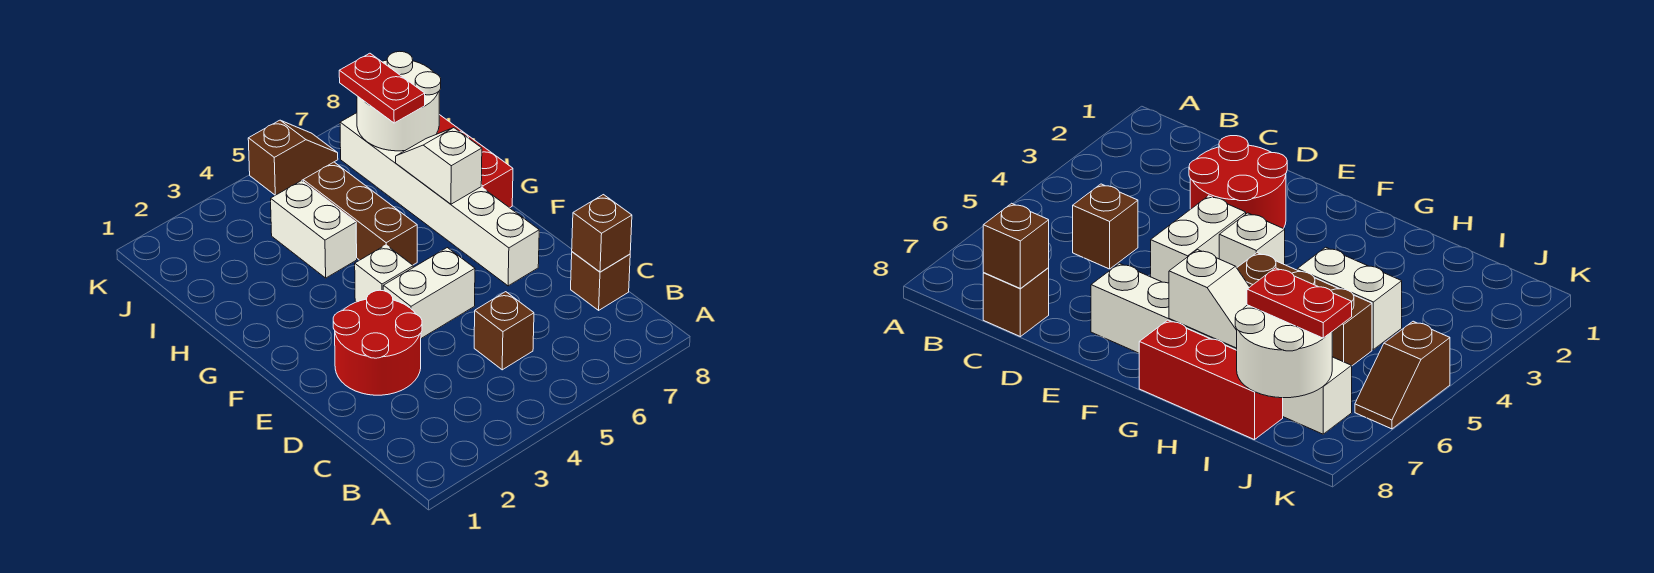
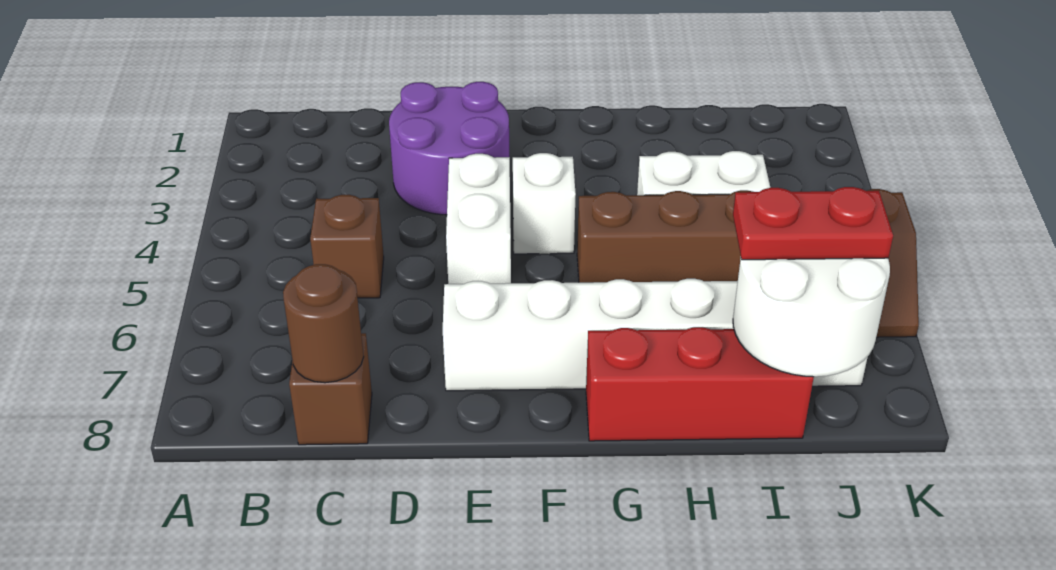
brown brick C8 level 2 -> brown round brick C8 level 2
red round brick D2:E3 level 1 -> purple round brick D2:E3 level 1
white slope G7:H7 level 2 top G -> none

